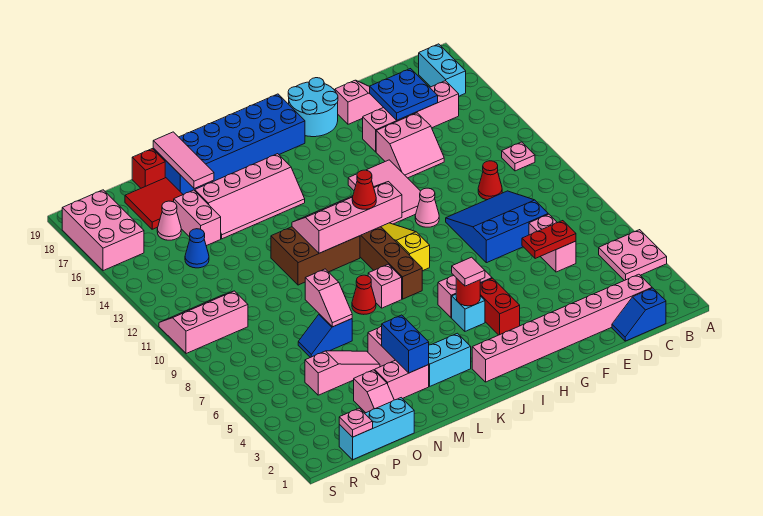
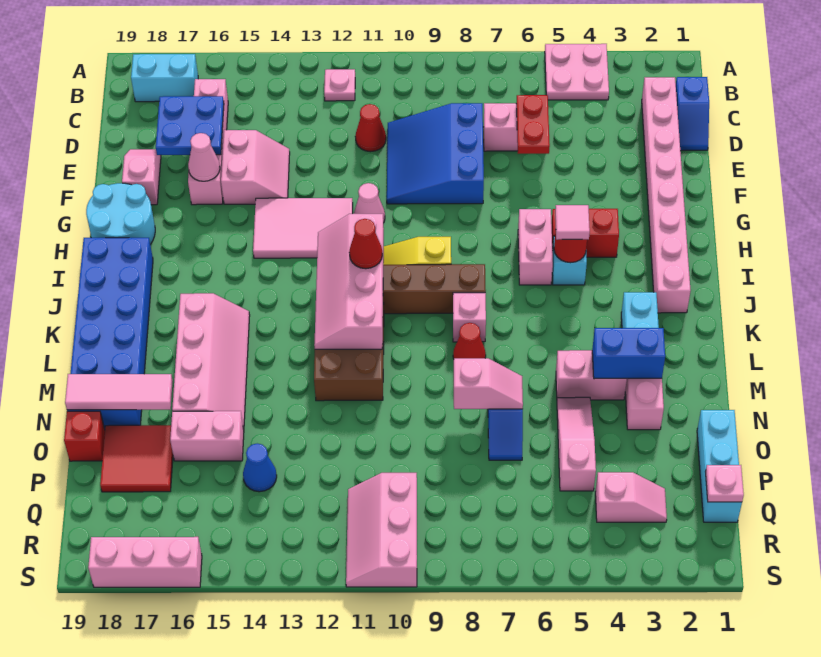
pink slope O2:O3 level 1 top 3 -> pink slope Q3:Q4 level 1 top 4
pink cone P16 level 1 -> pink cone F16 level 2
pink brick R16:S18 level 1 -> pink brick S16:S18 level 1

